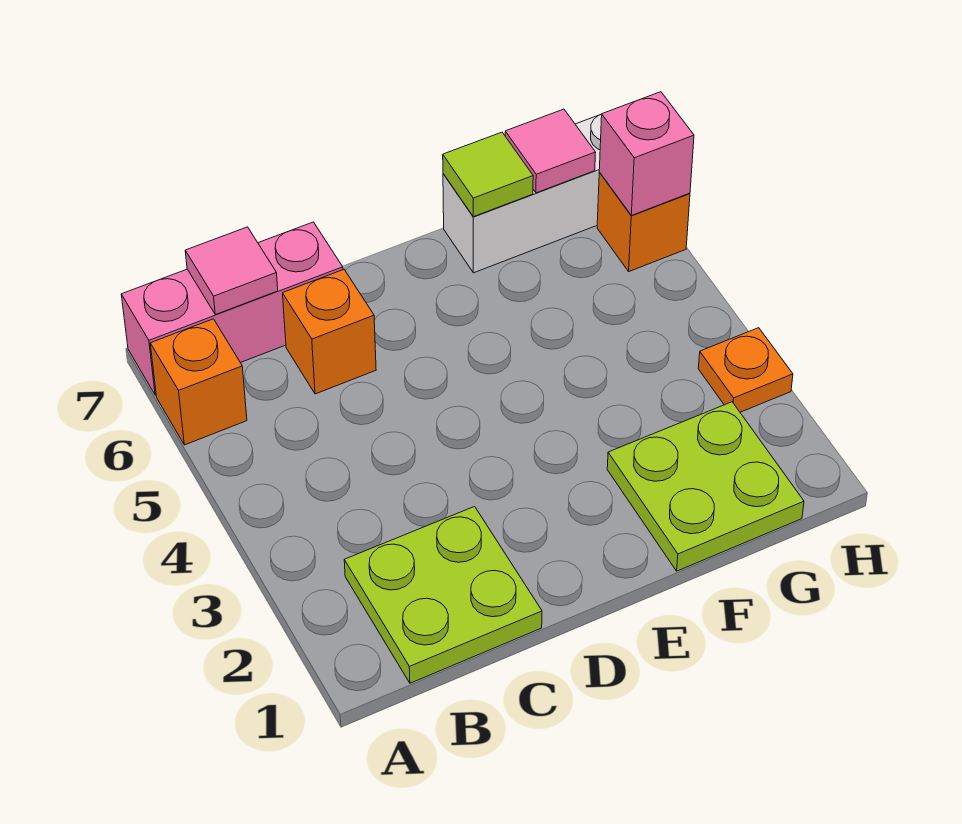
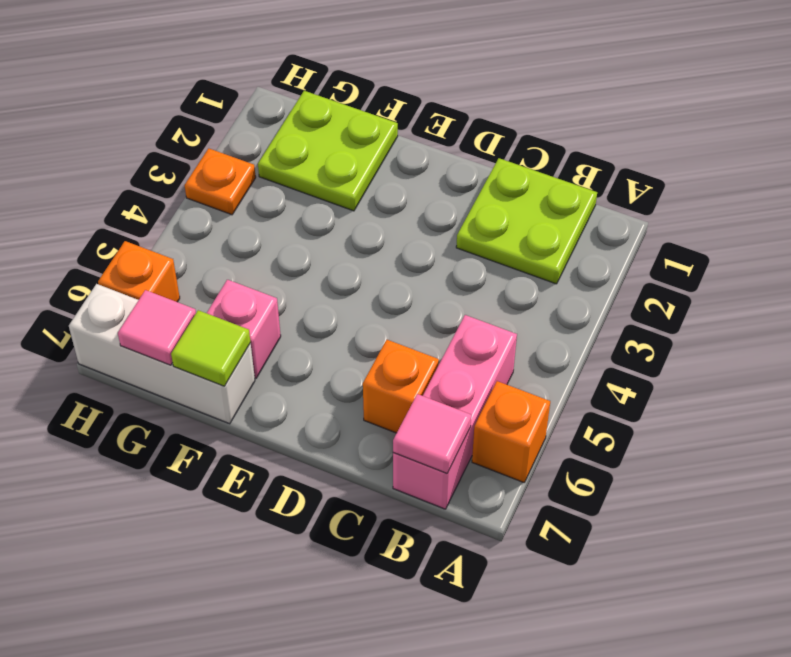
pink brick A7:C7 level 1 -> pink brick B5:B7 level 1
pink brick H6 level 2 -> pink brick F6 level 1

